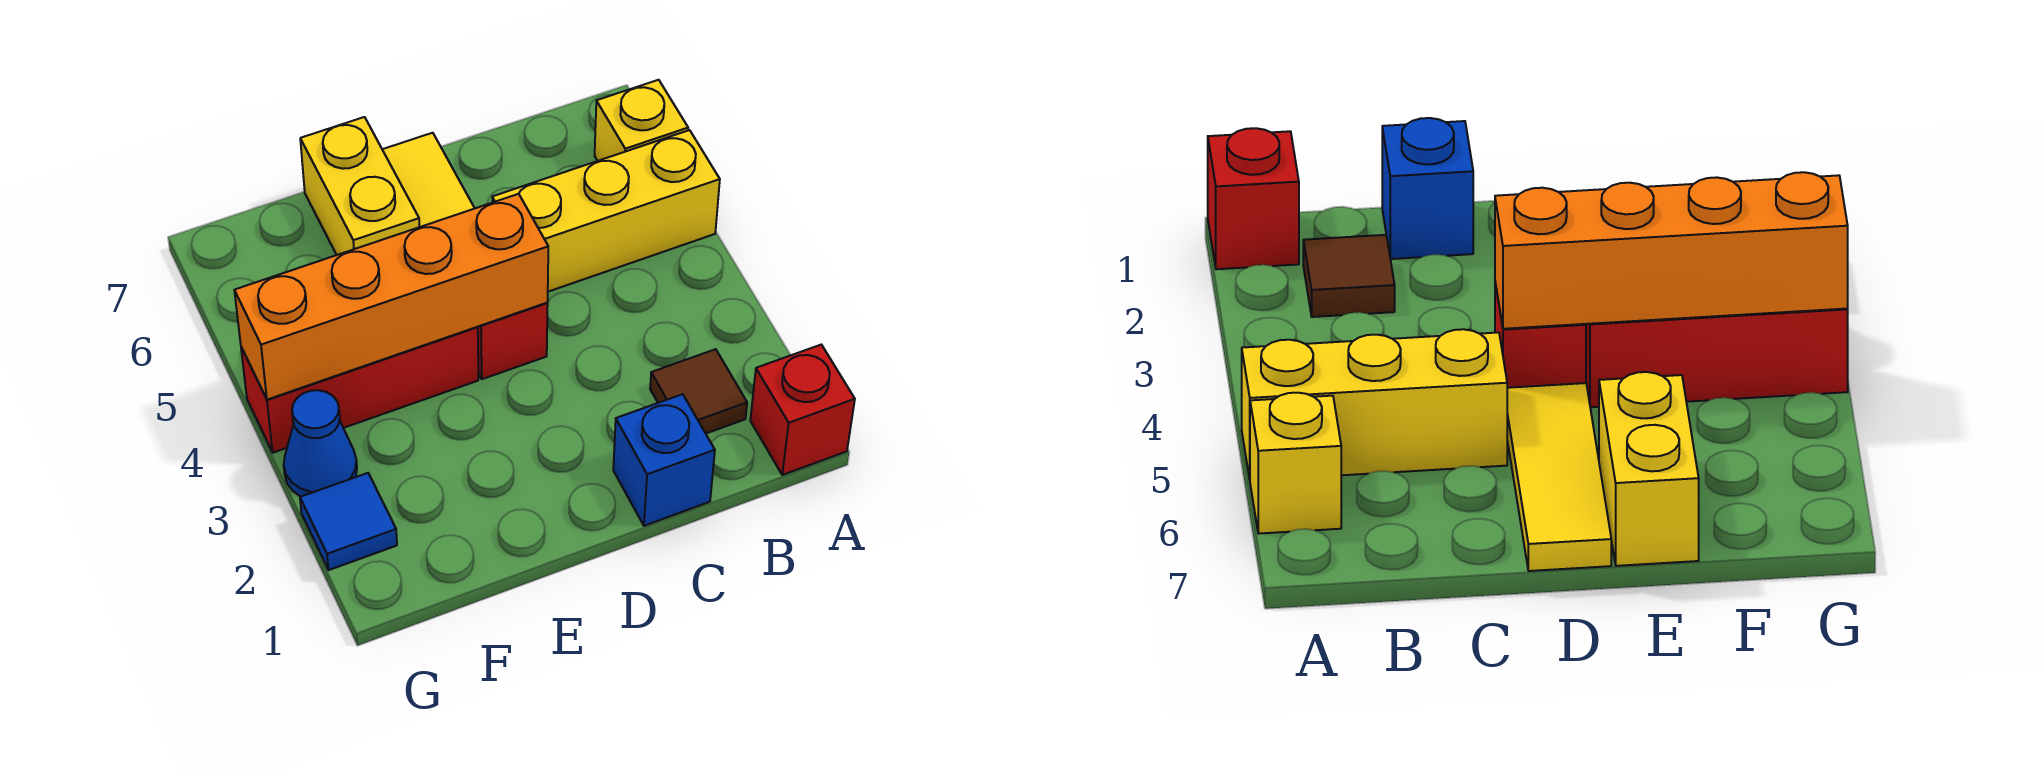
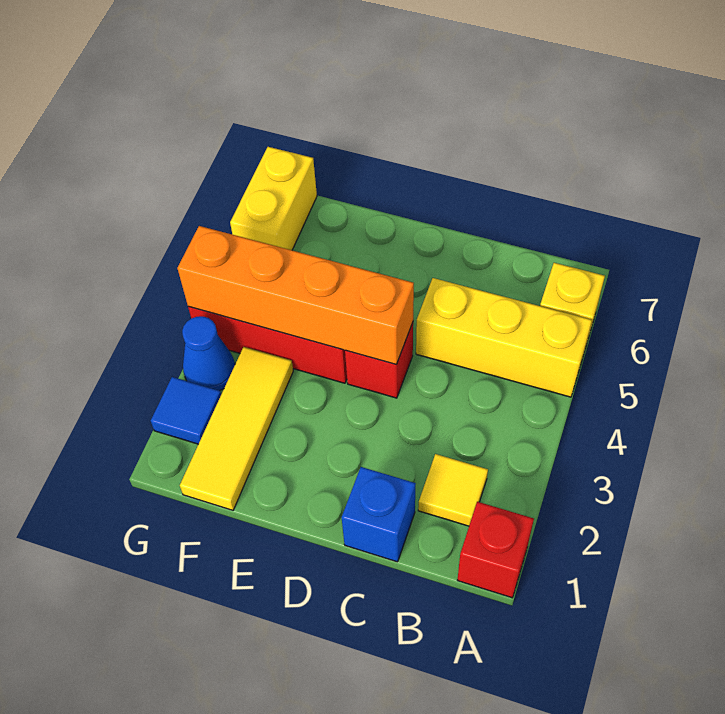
brown tile B2 level 1 -> yellow tile B2 level 1
yellow tile D5:D7 level 1 -> yellow tile F1:F3 level 1
yellow brick E6:E7 level 1 -> yellow brick G6:G7 level 1

